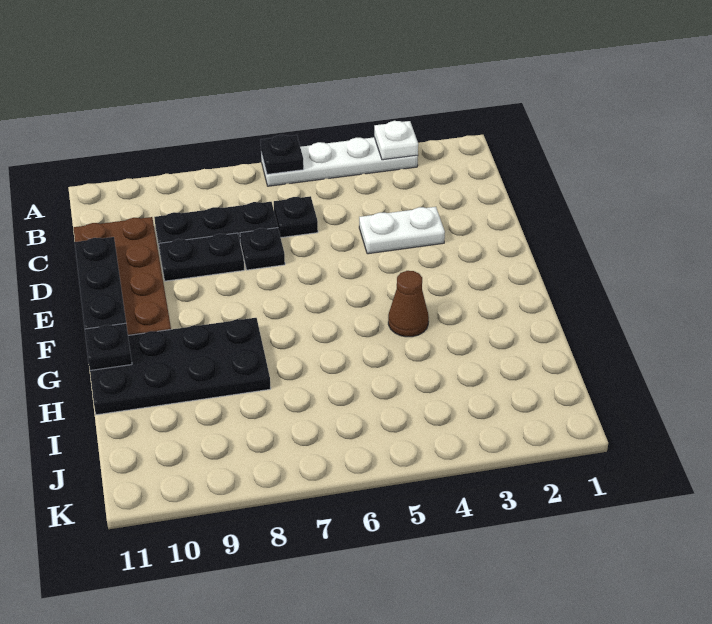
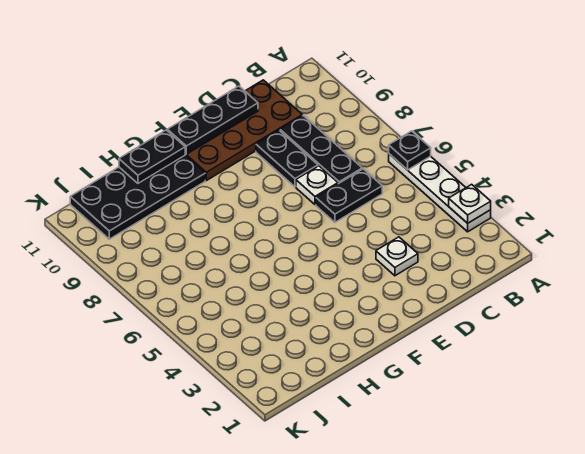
black plate C6 level 1 -> black plate C6:D6 level 1
white plate D3:D4 level 1 -> white plate D3 level 1
black plate D7 level 1 -> white plate D7 level 1
brown cone G4 level 1 -> none
black plate G8:H11 level 1 -> black plate G10:J11 level 1
black plate G11 level 2 -> black plate G11:H11 level 2

